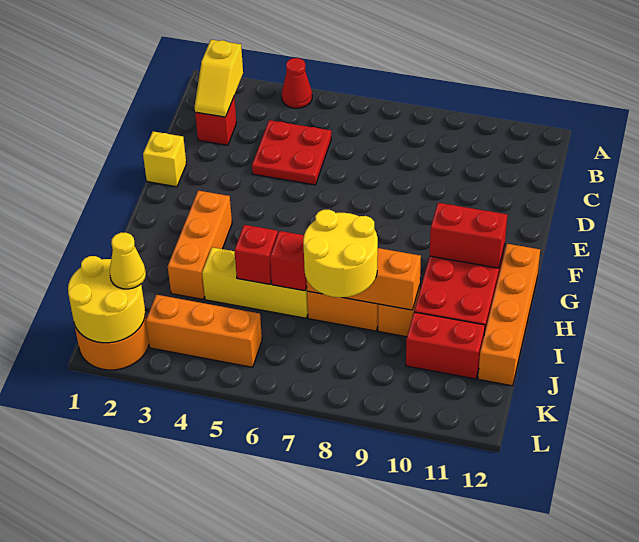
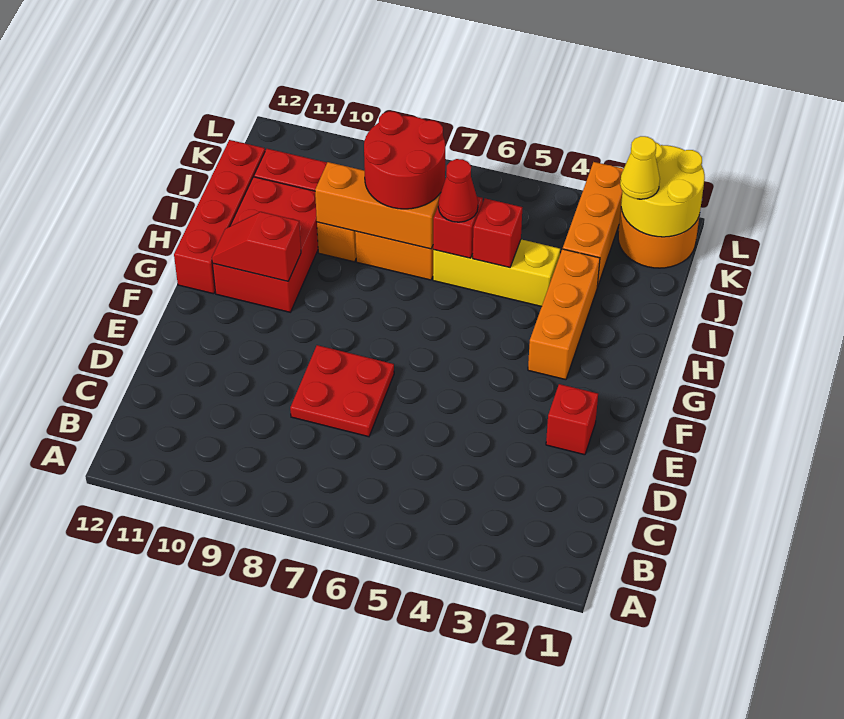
red cone A4 level 1 -> red cone I6 level 3
yellow slope B2:C2 level 2 top B -> none
red brick C2 level 1 -> red brick E2 level 1
red plate C4:D5 level 1 -> red plate D7:E8 level 1
yellow brick E1 level 1 -> none
red brick G10:G11 level 2 -> red slope G10:G11 level 2 top 10
orange brick G12:J12 level 1 -> red brick G12:J12 level 1
yellow round brick I7:J8 level 3 -> red round brick I7:J8 level 3
orange brick K3:K5 level 1 -> orange brick J3:L3 level 1

